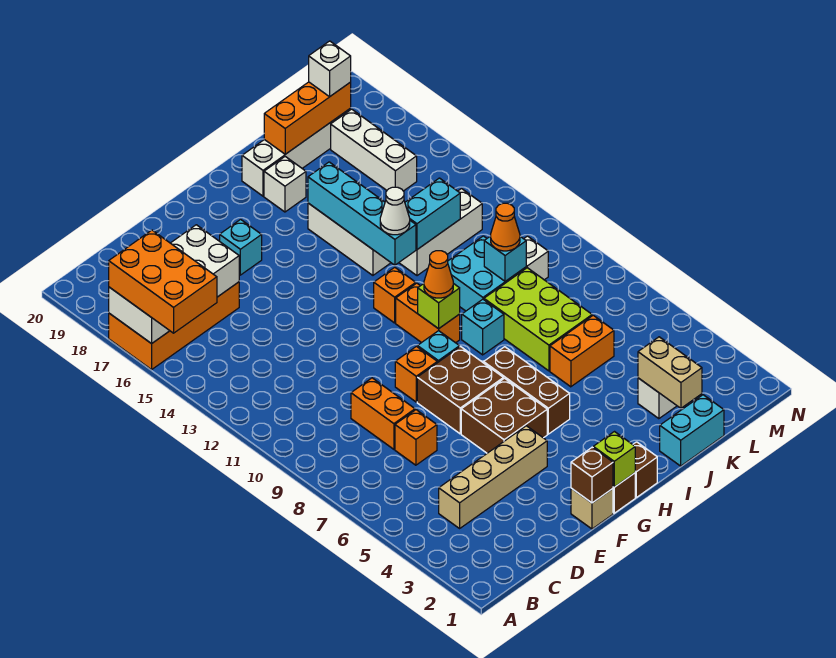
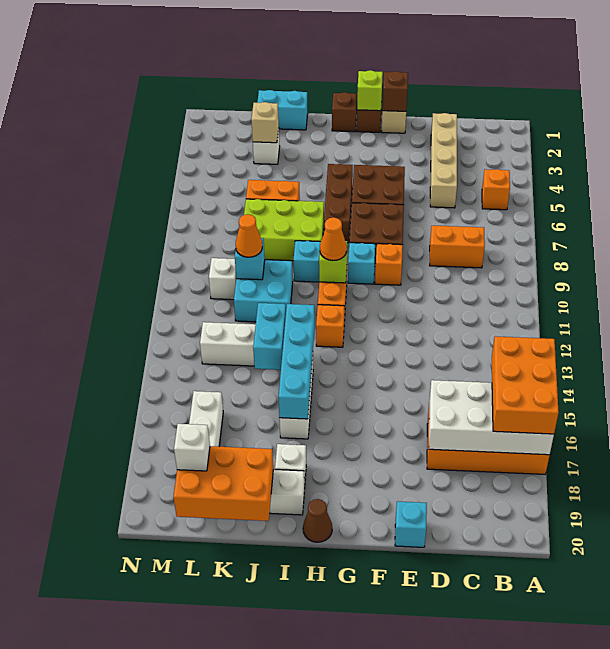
tan brick C4:F4 level 1 -> tan brick D2:D5 level 1
orange brick D7 level 1 -> orange brick B5 level 1
orange brick D8:D9 level 1 -> orange brick C8:D8 level 1
cyan brick F17 level 1 -> cyan brick E20 level 1
none -> brown cone H20 level 1
white cone I13 level 3 -> none
lime brick J7:K9 level 1 -> lime brick I7:K8 level 1
cyan brick J13:K13 level 2 -> cyan brick J13:J14 level 2
orange brick J19:L19 level 2 -> orange brick J19:L20 level 2
tan brick K2:K3 level 2 -> tan brick K3 level 2

